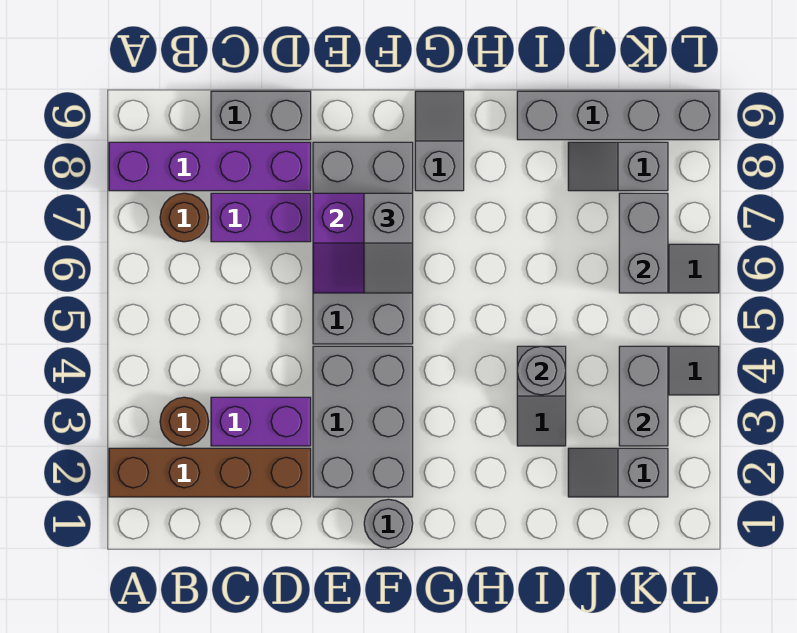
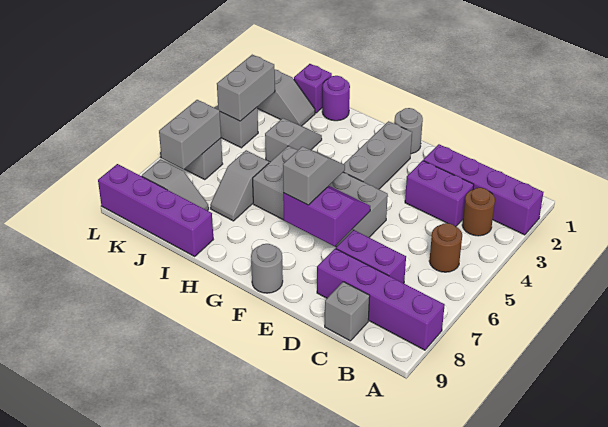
brown brick A2:D2 level 1 -> purple brick A2:D2 level 1
brown round brick B7 level 1 -> brown round brick B5 level 1
grey brick C9:D9 level 1 -> grey brick C9 level 1
grey brick E2:F4 level 1 -> grey brick F2:F4 level 1
grey brick E5:F8 level 1 -> grey brick E5:H6 level 1
grey slope G8:G9 level 1 top 8 -> grey slope I6:I7 level 1 top 6
none -> purple round brick I1 level 1
grey round brick I4 level 2 -> grey round brick F9 level 1
grey brick I9:L9 level 1 -> purple brick I9:L9 level 1
none -> purple brick J1 level 1

